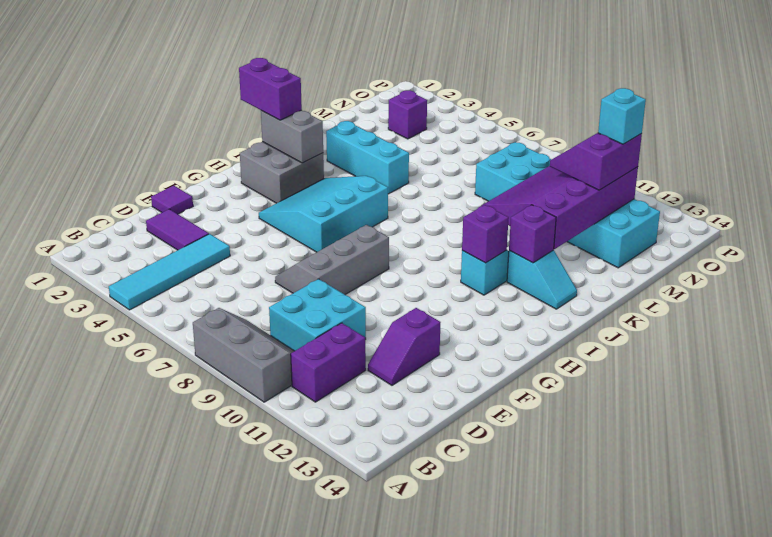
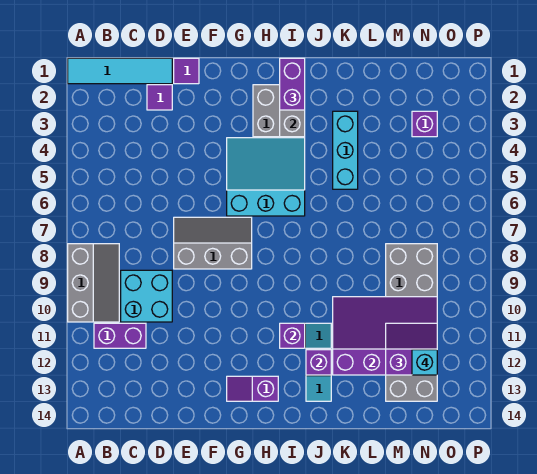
cyan tile A4:D4 level 1 -> cyan tile A1:D1 level 1
purple tile D2:D3 level 1 -> purple tile D2 level 1
purple slope D12:E12 level 1 top E -> purple slope G13:H13 level 1 top H
cyan brick M8:N13 level 1 -> grey brick M8:N13 level 1

